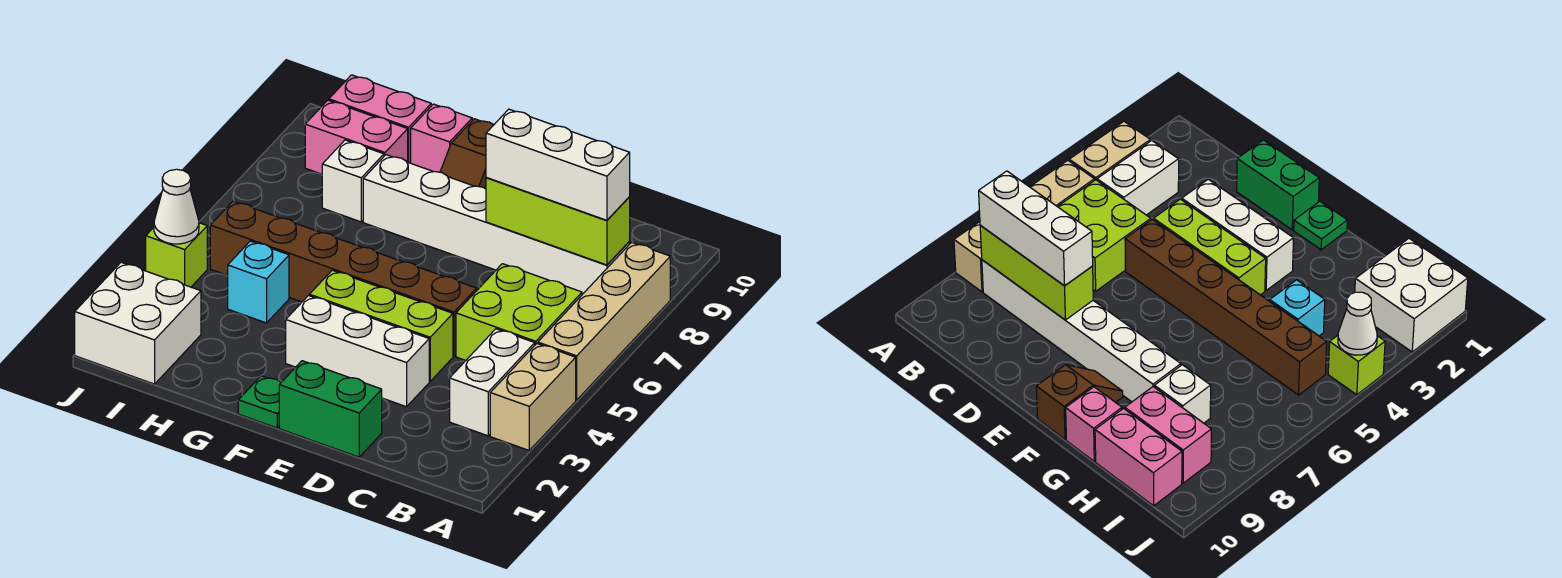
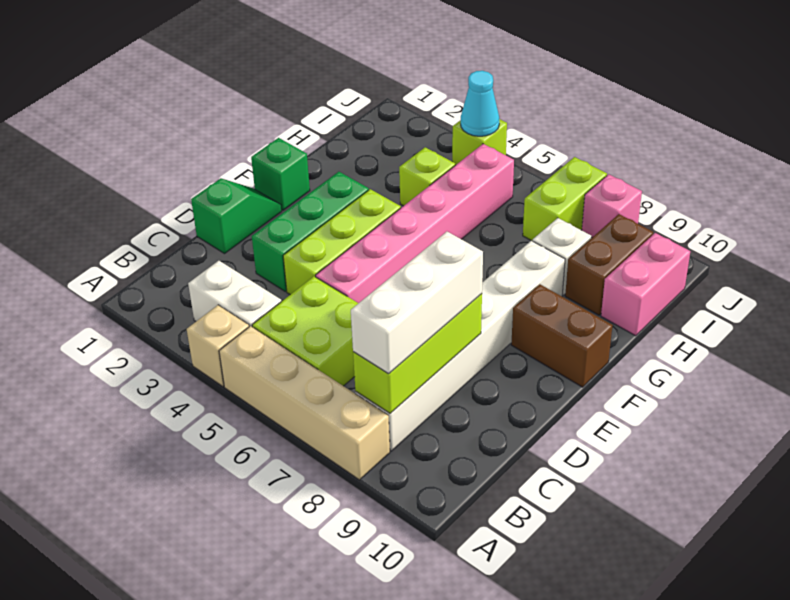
tan brick A3:A4 level 1 -> tan brick A4 level 1
green brick D1:E1 level 1 -> green slope D1:E1 level 1 top D
white brick D3:F3 level 1 -> green brick D3:F3 level 1
brown brick D5:I5 level 1 -> pink brick D5:I5 level 1
green plate F1 level 1 -> green brick F1 level 1
brown slope F9:F10 level 1 top 10 -> brown brick F9:F10 level 1
pink brick G10 level 1 -> pink brick J8 level 1
cyan brick H4 level 1 -> lime brick H4 level 1
pink brick H9:I9 level 1 -> brown brick H9:I9 level 1
white brick I1:J2 level 1 -> none
none -> lime brick I7:J7 level 1
white cone J4 level 2 -> cyan cone J4 level 2

